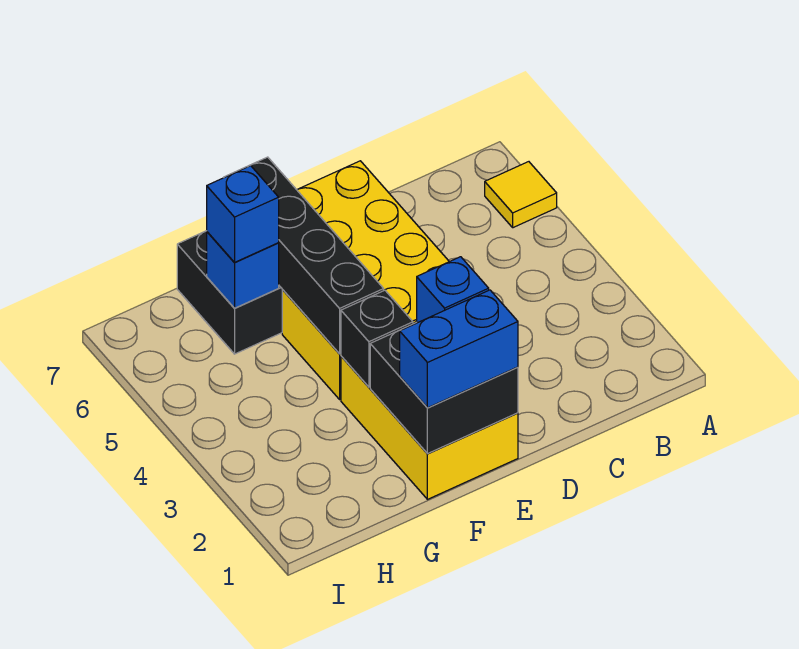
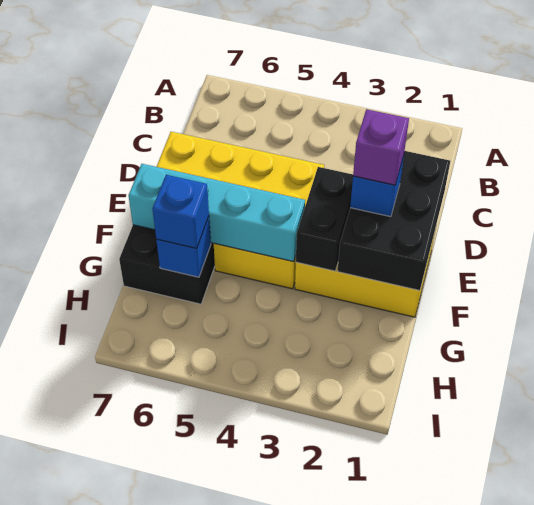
yellow tile A6 level 1 -> none
black brick E1:F2 level 2 -> black brick D1:F2 level 2
blue brick E1:F1 level 3 -> none
none -> purple brick E2 level 4
black brick F3 level 2 -> black brick E3:F3 level 2
black brick F4:F7 level 2 -> cyan brick F4:F7 level 2

